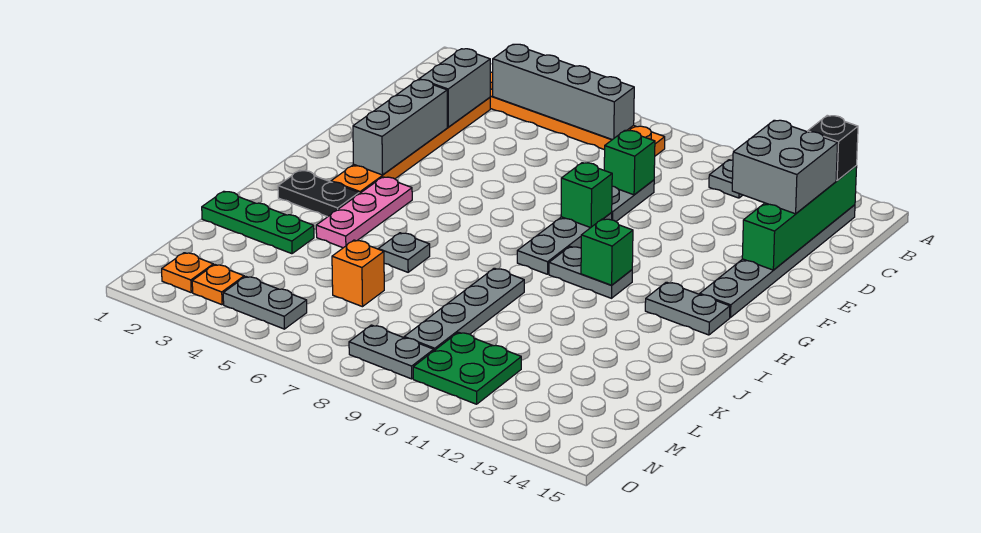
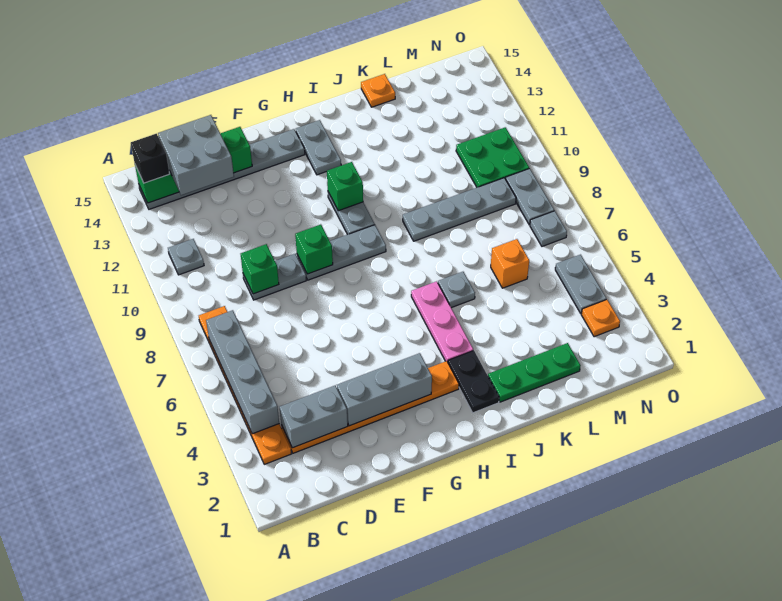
pink plate H4:J4 level 1 -> pink plate I4:I6 level 1
green plate K1:K3 level 1 -> green plate J2:L2 level 1
orange plate N2 level 1 -> orange plate K15 level 1
none -> grey plate N7 level 1

